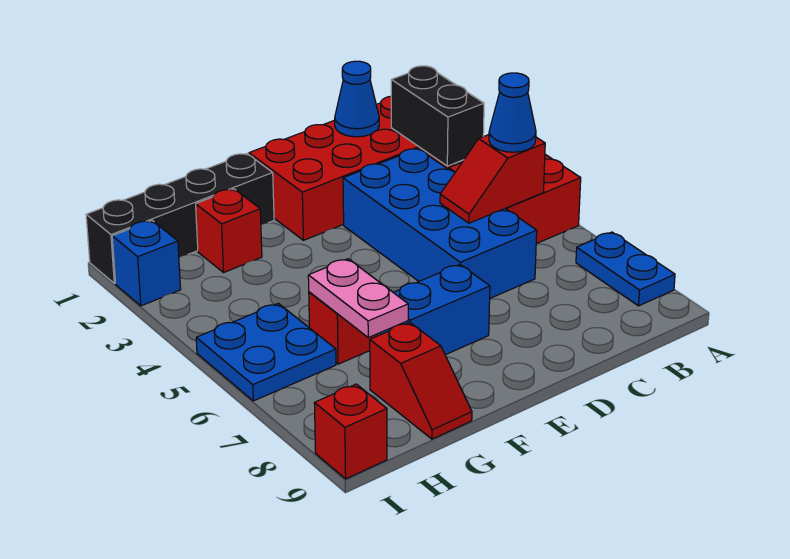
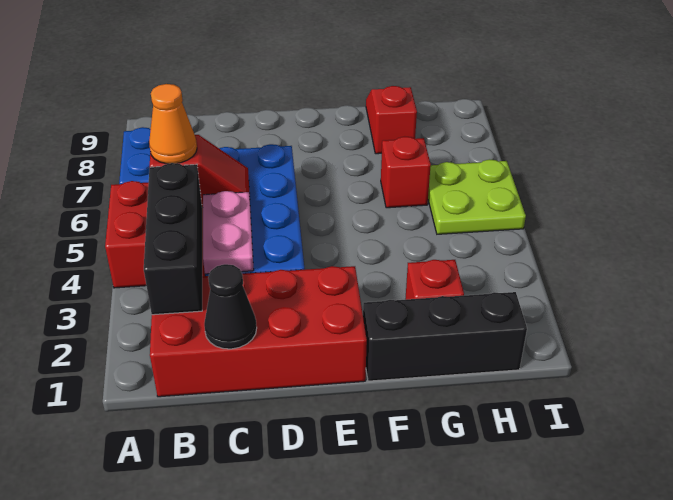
black brick B2:B3 level 2 -> black brick B2:B4 level 2
blue cone B5 level 3 -> orange cone B5 level 3
blue cone C1 level 2 -> black cone C1 level 2
blue brick E7:F7 level 1 -> none
black brick F1:I1 level 1 -> black brick F1:H1 level 1
pink plate G6:G7 level 2 -> pink plate C3:C4 level 2
blue plate H5:I6 level 1 -> lime plate H5:I6 level 1
blue brick I2 level 1 -> none
red brick I9 level 1 -> none

